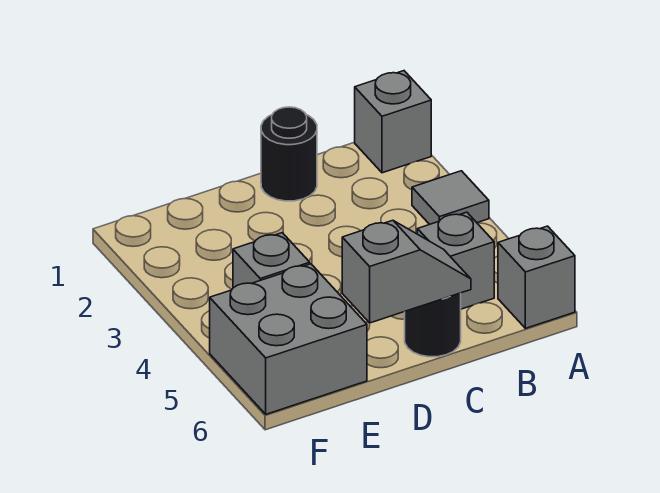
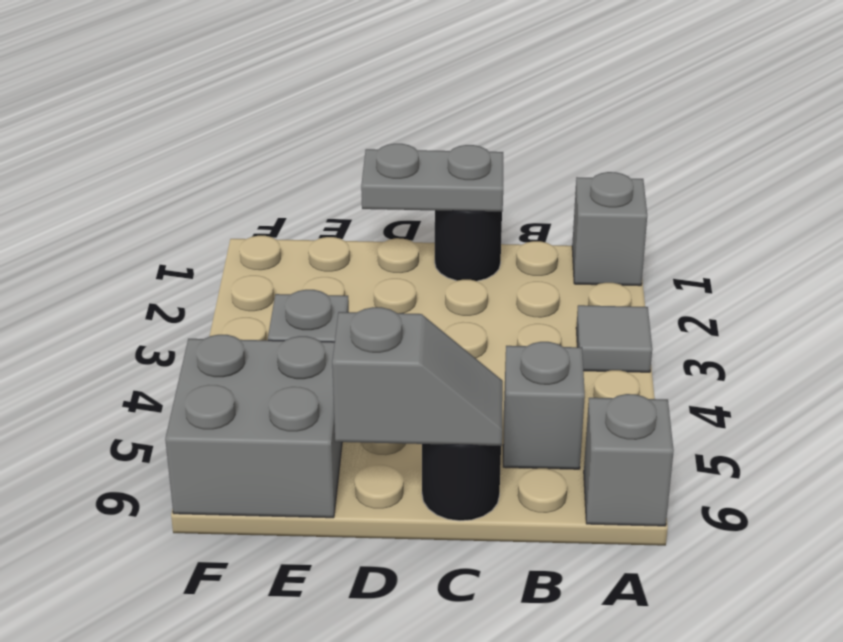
none -> grey plate C1:D1 level 2

